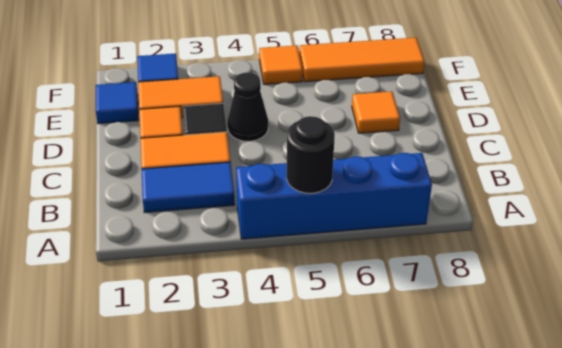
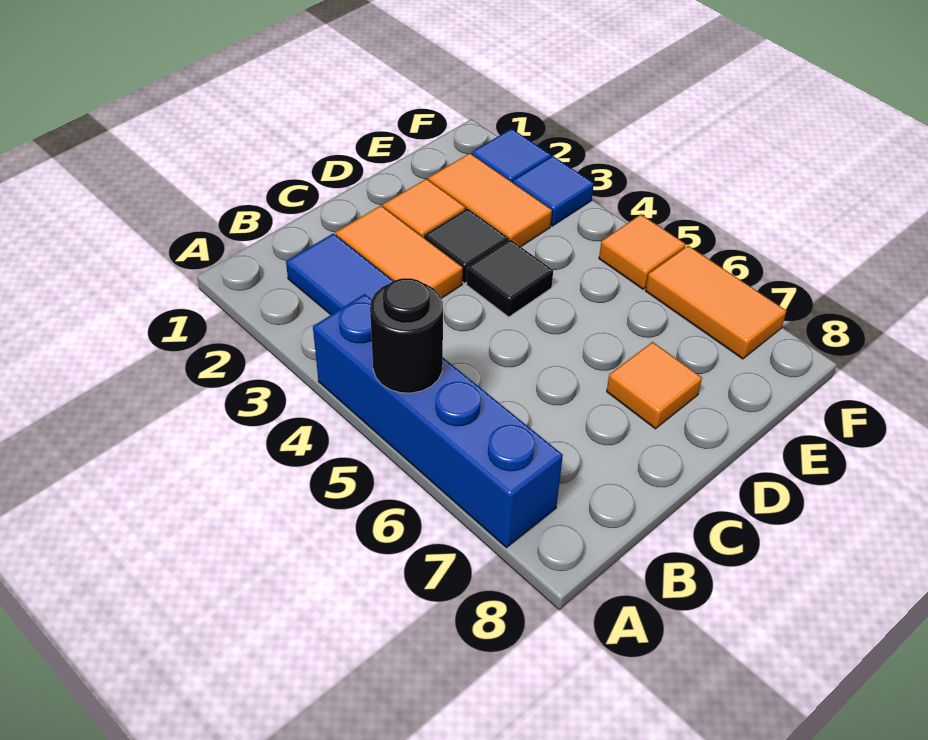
black cone D4 level 1 -> black tile D4 level 1
blue tile E1 level 1 -> blue tile F3 level 1
orange tile F6:F8 level 1 -> orange tile F6:F7 level 1

